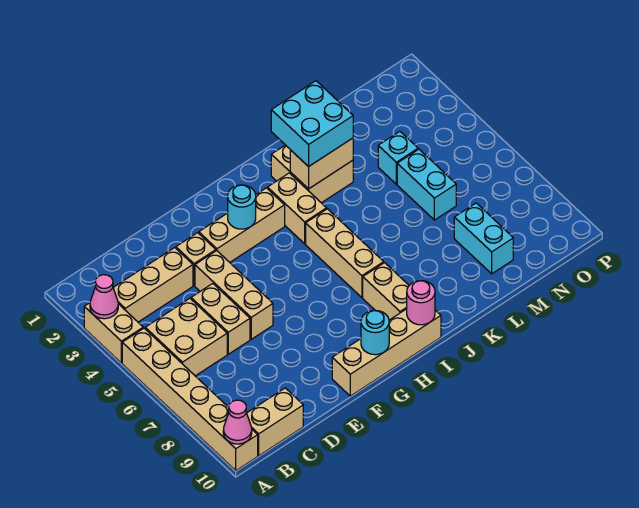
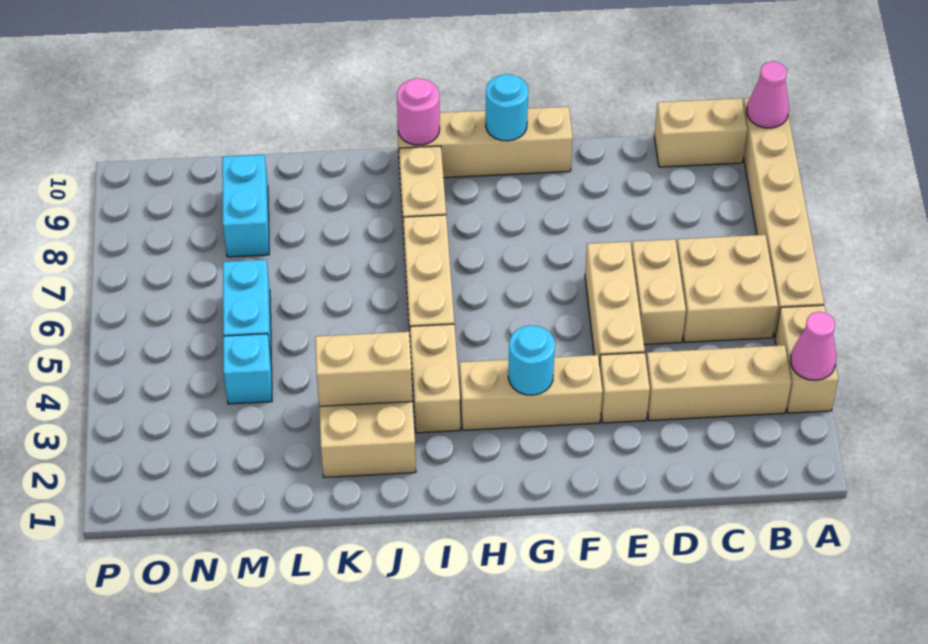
cyan brick J2:K3 level 3 -> none

